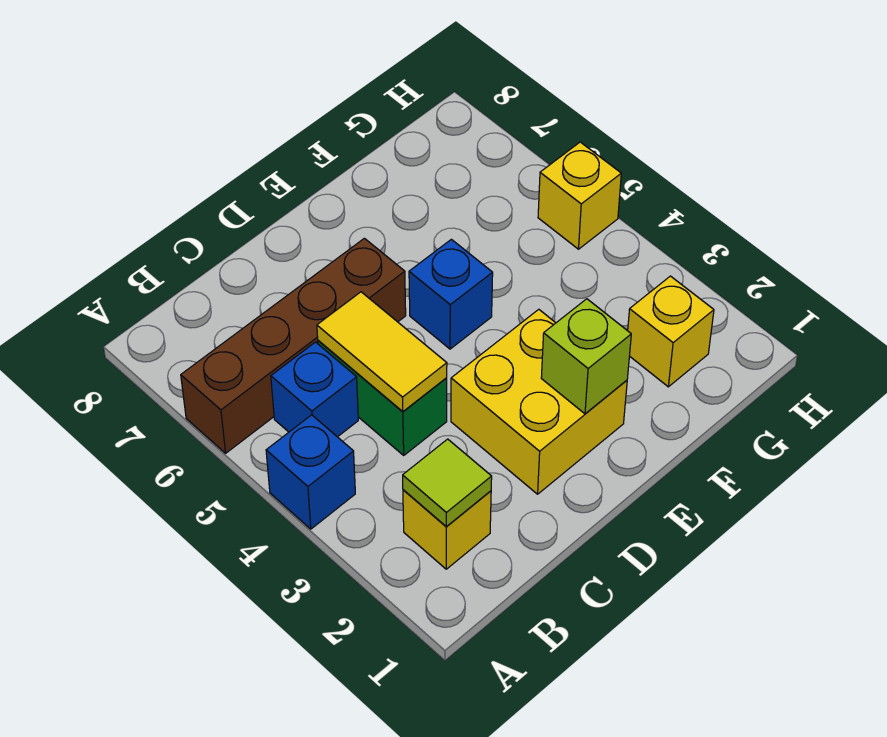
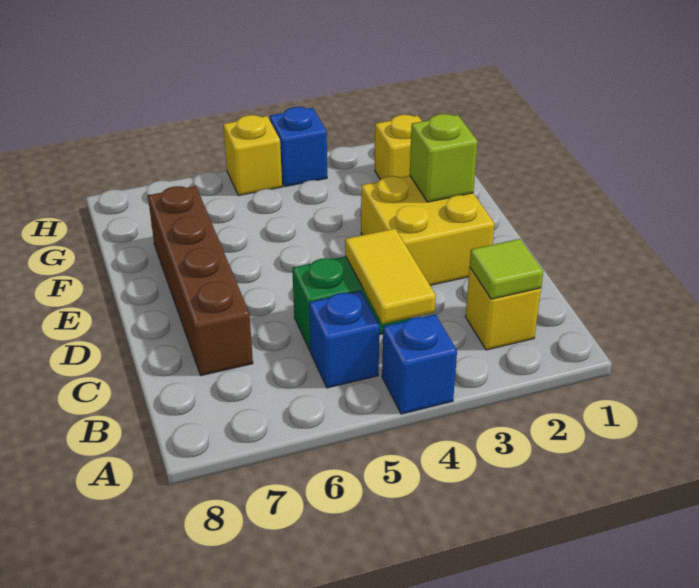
brown brick A6:D6 level 1 -> brown brick C7:F7 level 1
yellow tile C4:C5 level 2 -> yellow tile B4:C4 level 2
blue brick E5 level 1 -> blue brick H4 level 1

